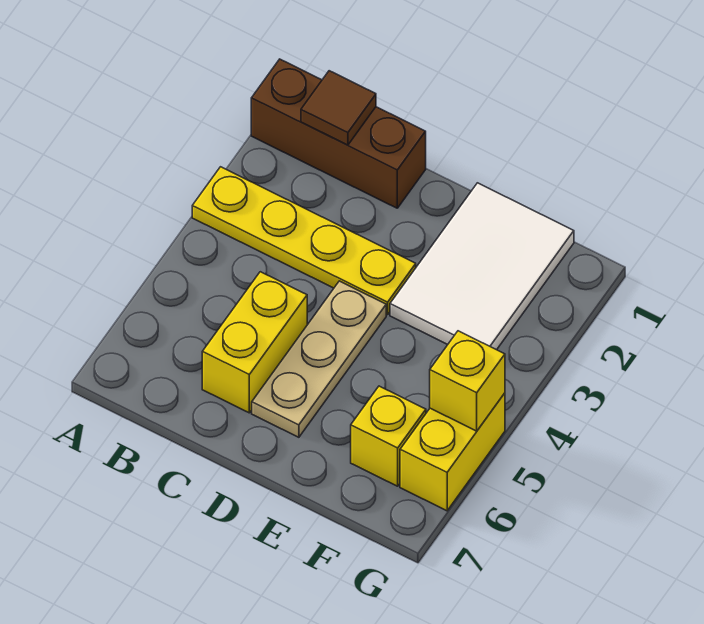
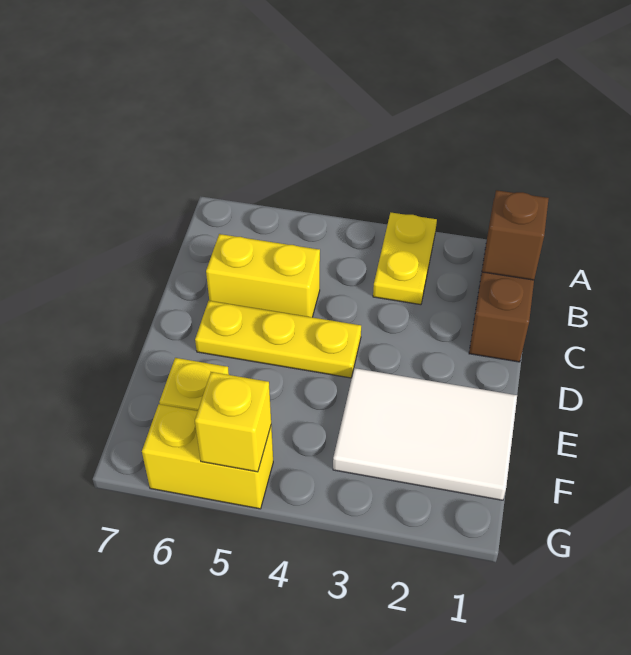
yellow plate A3:D3 level 1 -> yellow plate A3:B3 level 1
brown tile B1 level 2 -> brown brick B1 level 2
tan plate D4:D6 level 1 -> yellow plate D4:D6 level 1

